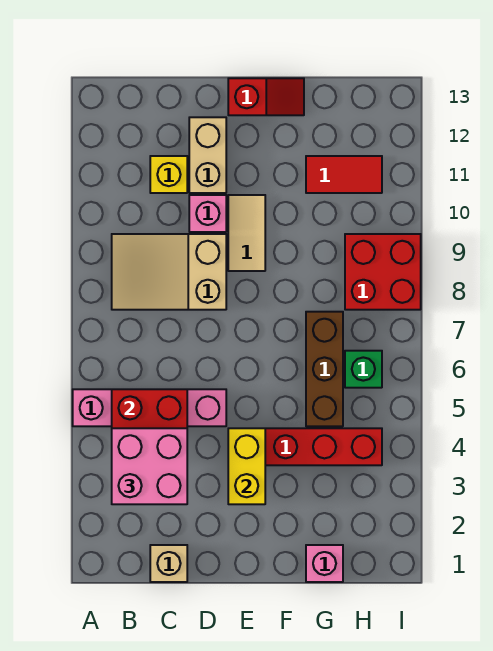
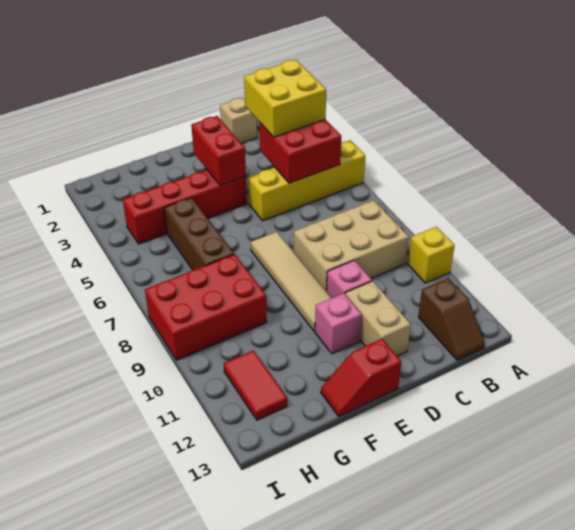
pink brick A5:D5 level 1 -> yellow brick A5:D5 level 1
pink brick B3:C4 level 3 -> yellow brick B3:C4 level 3
tan slope B8:D9 level 1 top D -> tan brick B8:D9 level 1
none -> brown slope B12:B13 level 1 top 12
yellow brick C11 level 1 -> yellow brick A10 level 1
yellow brick E3:E4 level 2 -> red brick E3:E4 level 2
tan tile E9:E10 level 1 -> tan tile E7:E10 level 1
pink brick G1 level 1 -> pink brick E11 level 1
red tile G11:H11 level 1 -> red tile H11:H12 level 1
green brick H6 level 1 -> none
red brick H8:I9 level 1 -> red brick G8:I9 level 1

